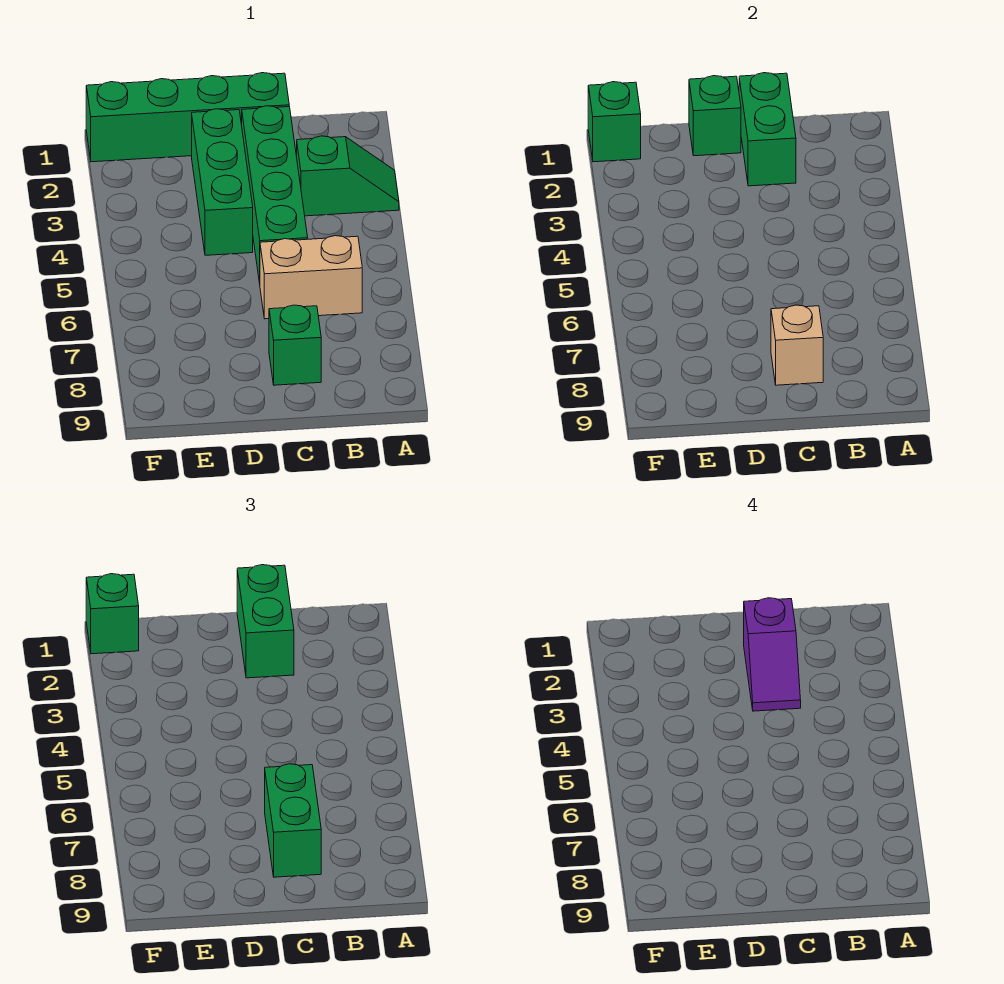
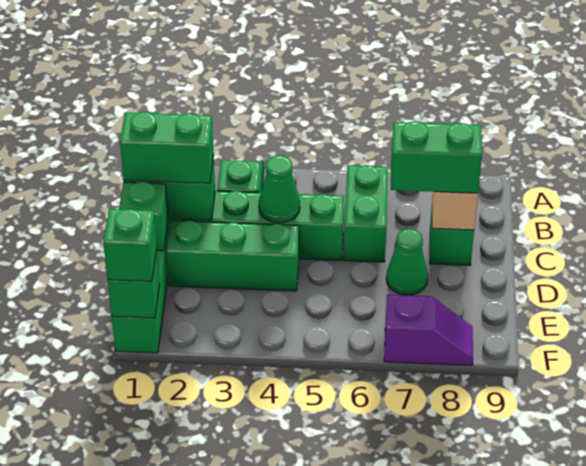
tan brick B6:C6 level 1 -> green brick B6:C6 level 1
purple slope C2:C3 level 4 top 2 -> purple slope F7:F8 level 1 top 7
none -> green cone C4 level 2
none -> green cone D7 level 1

